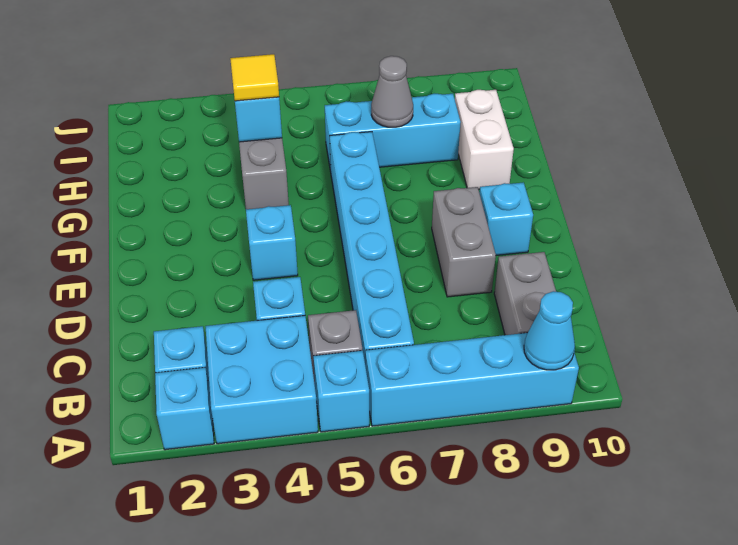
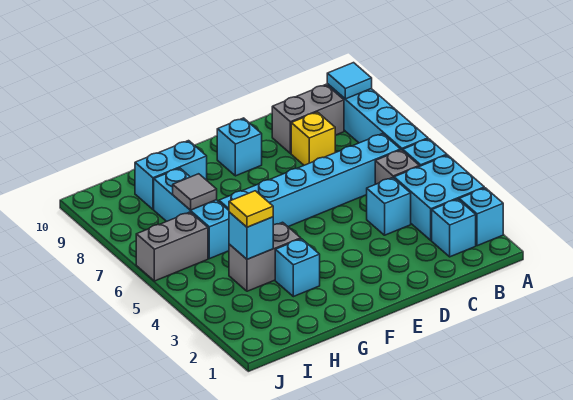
cyan cone A9 level 2 -> cyan tile A9 level 2
none -> yellow brick C8 level 1
grey brick D8:E8 level 1 -> grey brick I6:J6 level 1
cyan brick E4 level 1 -> cyan brick G3 level 1
white brick G9:H9 level 1 -> cyan brick G9:H9 level 1
grey cone H7 level 2 -> grey tile H7 level 2

